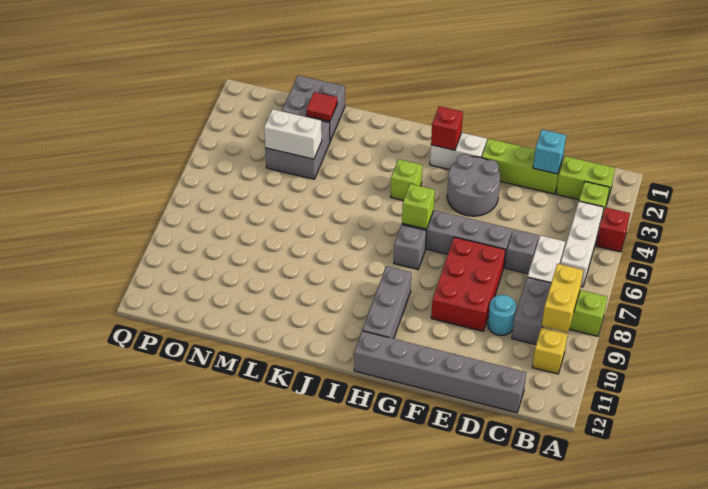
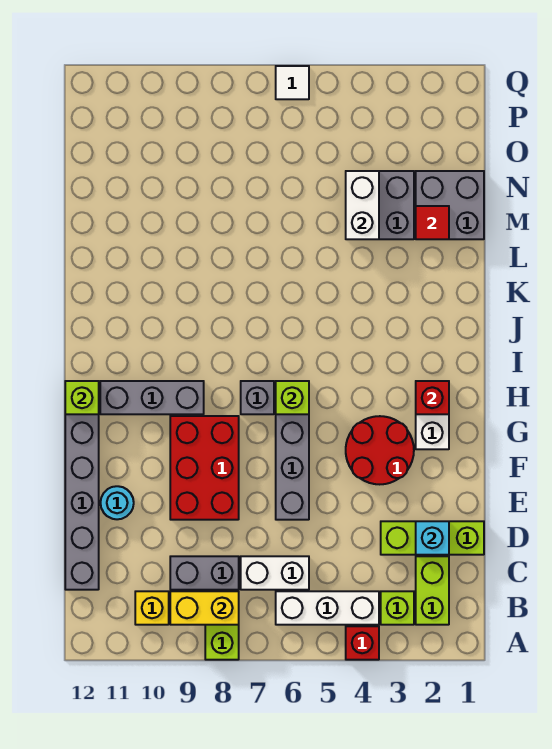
lime brick D2:F2 level 1 -> lime brick D1:D3 level 1
grey brick D6 level 1 -> none
cyan round brick D9 level 1 -> cyan round brick E11 level 1
red brick E7:F9 level 1 -> red brick E8:G9 level 1
grey round brick F3:G4 level 1 -> red round brick F3:G4 level 1
lime brick I4 level 1 -> lime brick H12 level 2
none -> white tile Q6 level 1

